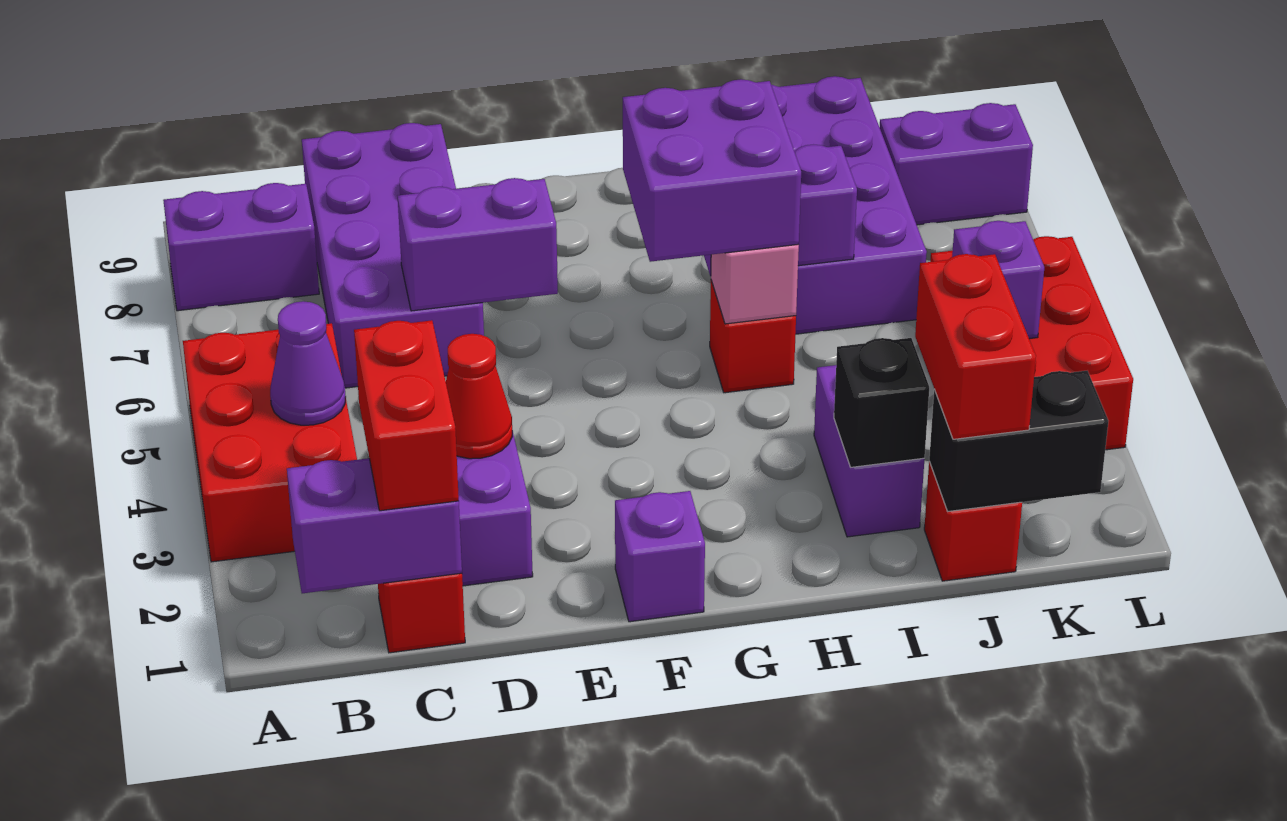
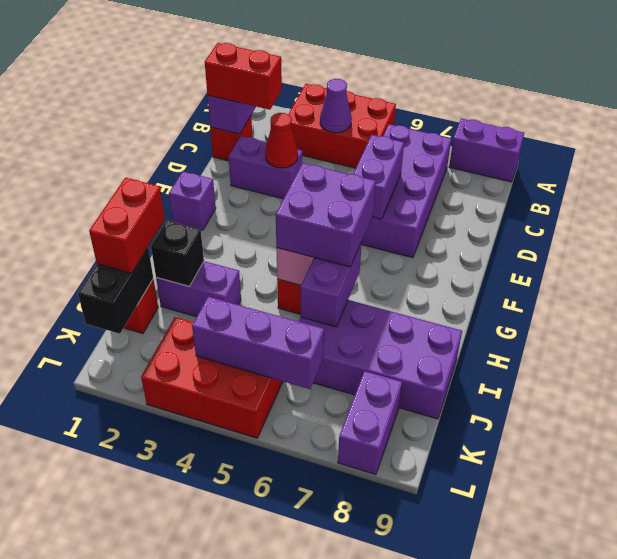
purple brick A8:B8 level 1 -> purple brick A8:A9 level 1
purple brick C6:D9 level 1 -> purple brick B6:E7 level 1
red brick J1:J2 level 3 -> red brick I1:J1 level 3
purple brick K4 level 2 -> purple brick K4:K6 level 2

